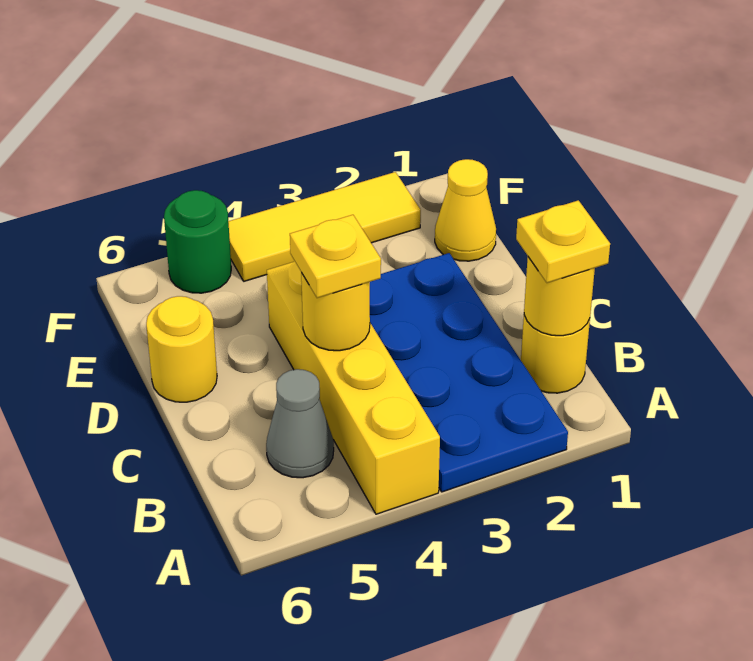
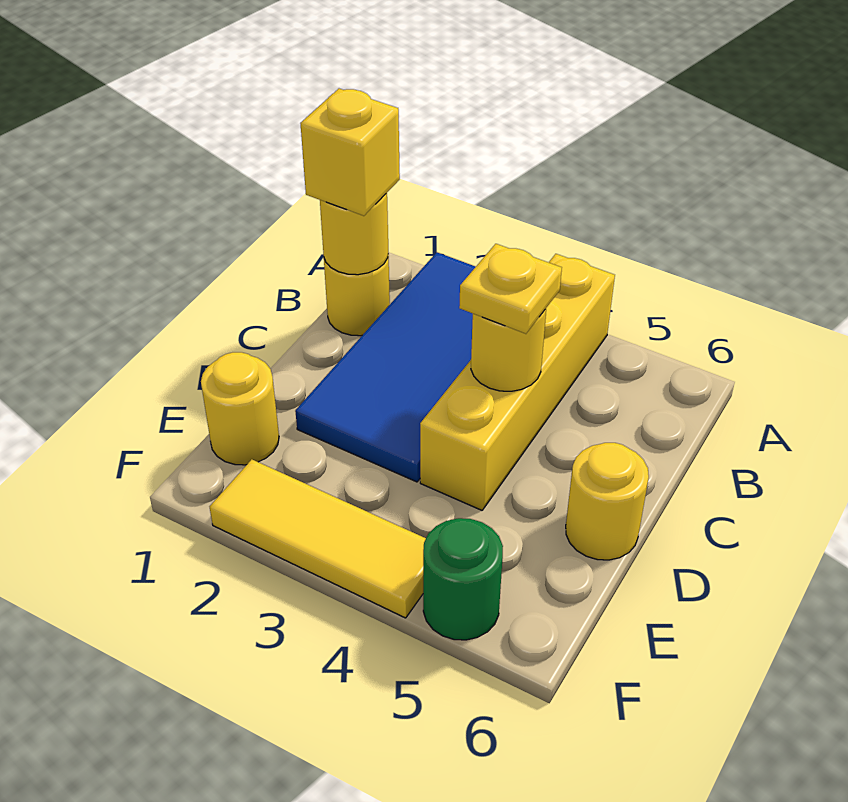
blue plate A2:D3 level 1 -> blue tile A2:D3 level 1
yellow plate B1 level 3 -> yellow brick B1 level 3
grey cone B5 level 1 -> none
yellow cone E1 level 1 -> yellow round brick E1 level 1

